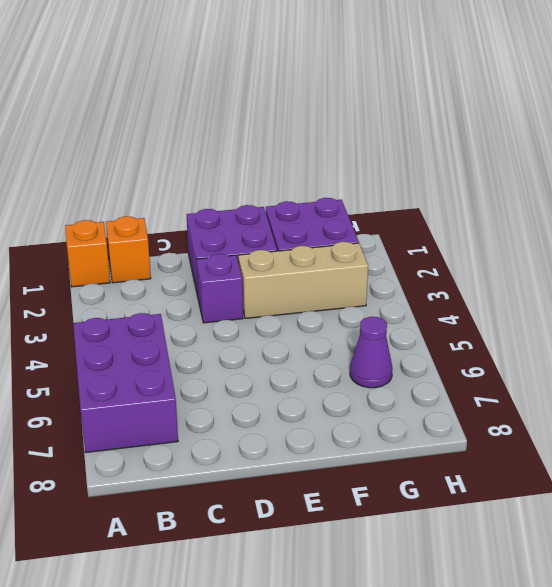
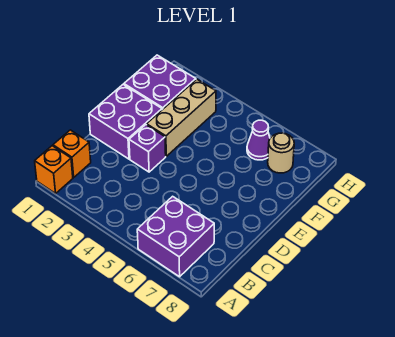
purple brick A5:B7 level 1 -> purple brick A6:B7 level 1
none -> tan round brick G7 level 1

